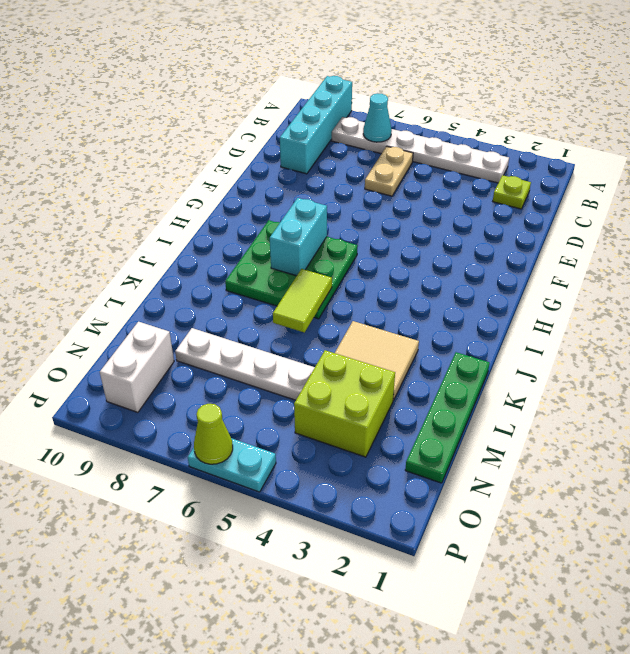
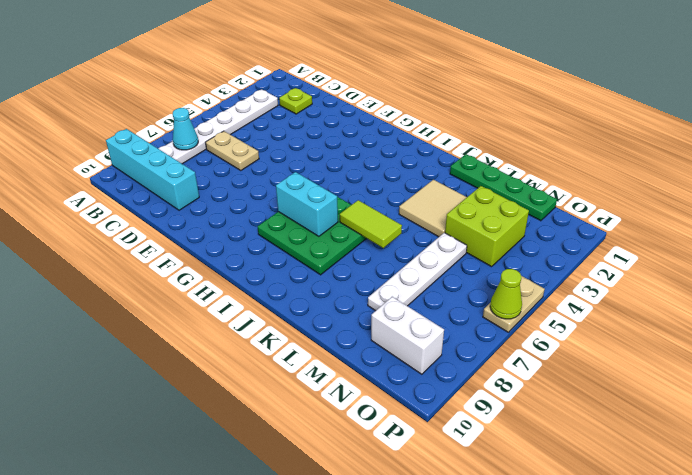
cyan plate P5:P6 level 1 -> tan plate P5:P6 level 1

